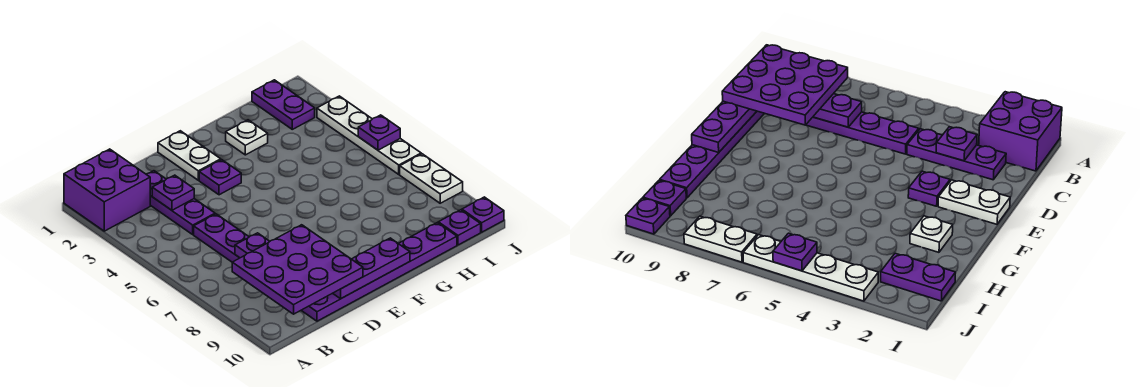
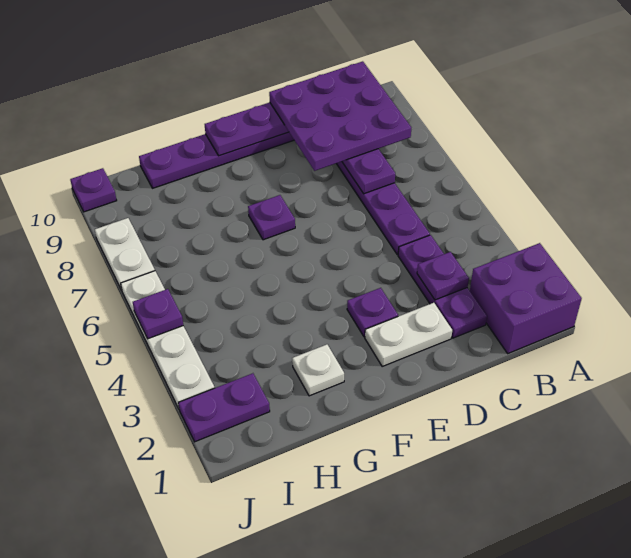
white plate E1:E2 level 1 -> white plate D2:E2 level 1
purple plate I1:I2 level 1 -> purple plate I2:J2 level 1
purple plate I10 level 1 -> purple plate F7 level 1

